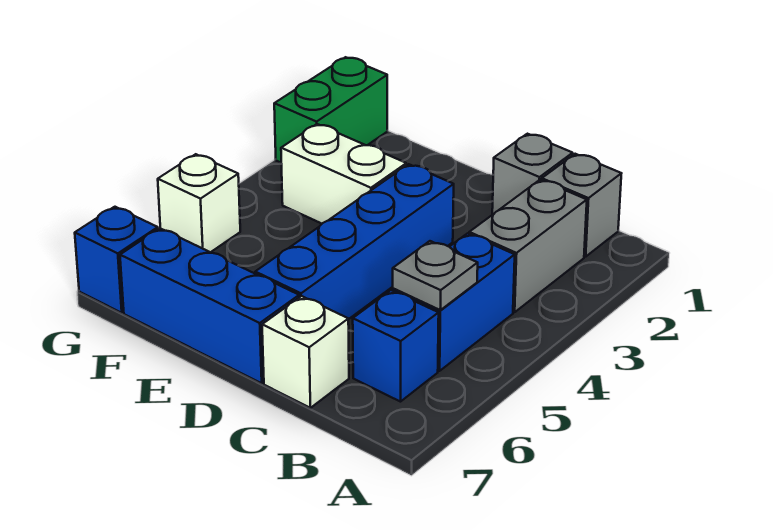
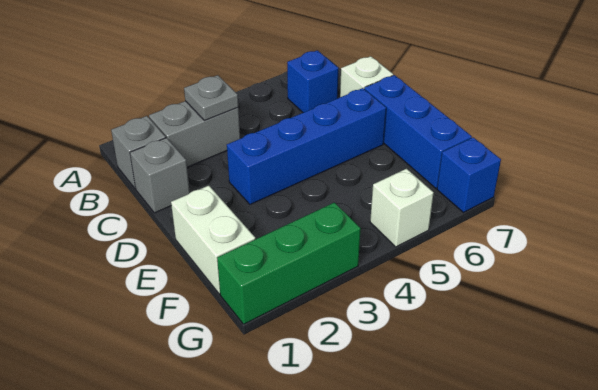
blue brick B4:B5 level 1 -> none
grey plate B5 level 2 -> grey plate B3 level 2
white brick E3:F3 level 1 -> white brick E1:F1 level 1
green brick G1:G2 level 1 -> green brick G1:G3 level 1

